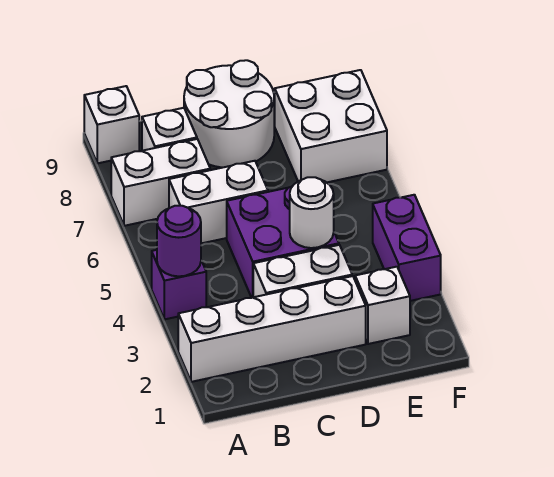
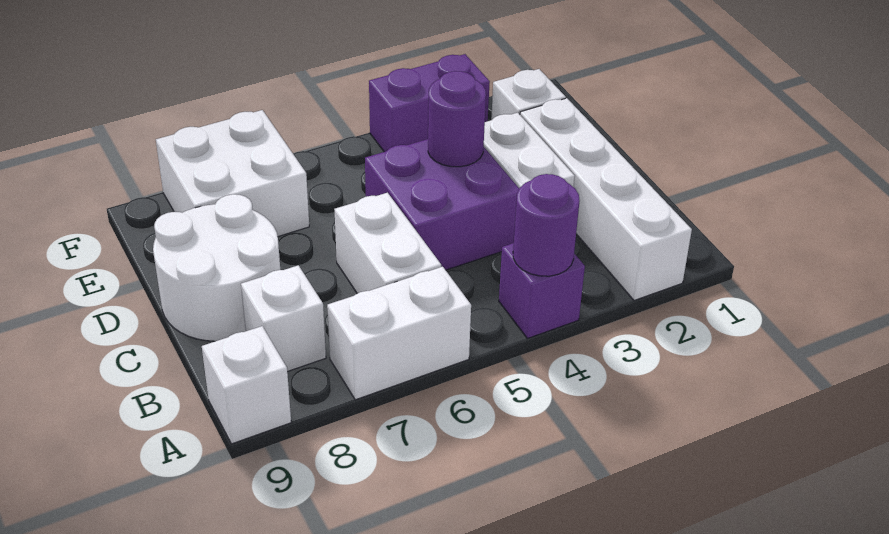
white brick A7:B7 level 1 -> white brick A6:A7 level 1
white round brick D4 level 2 -> purple round brick D4 level 2

